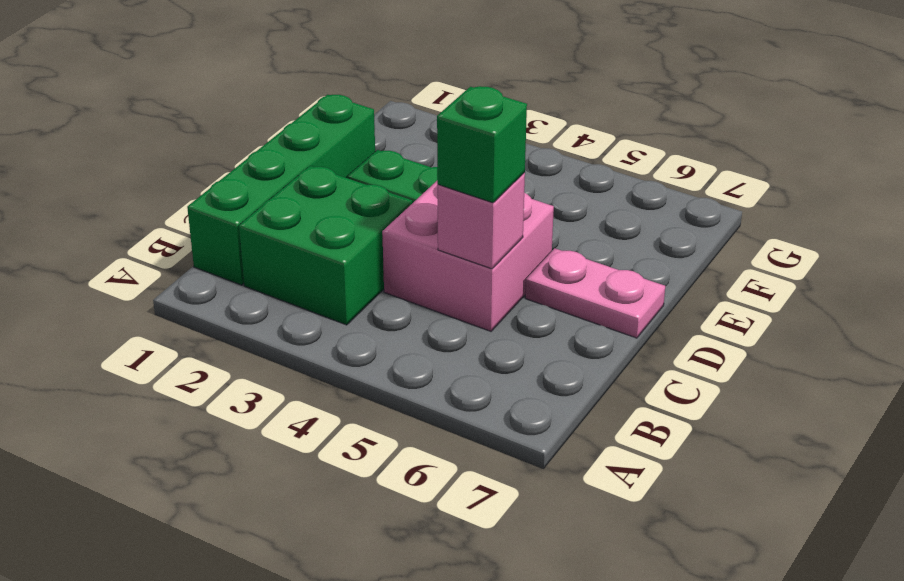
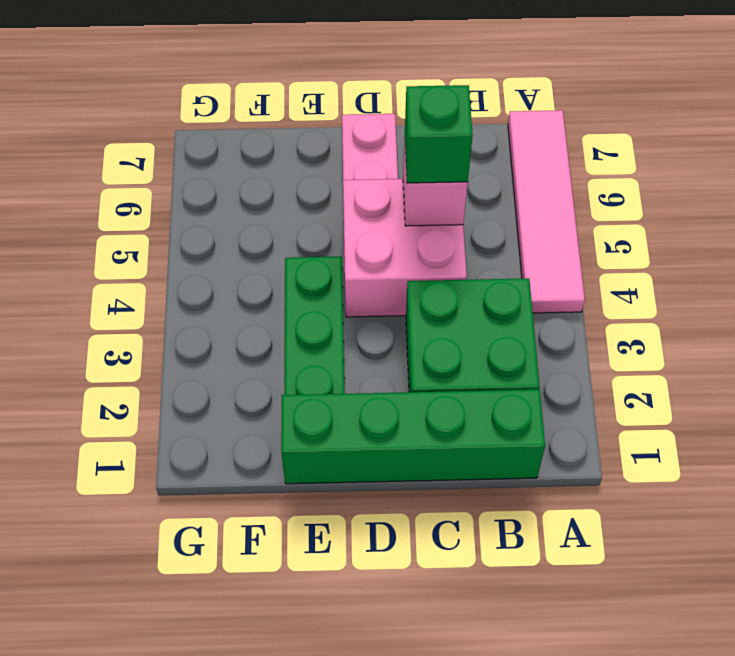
none -> pink tile A4:A7 level 1

